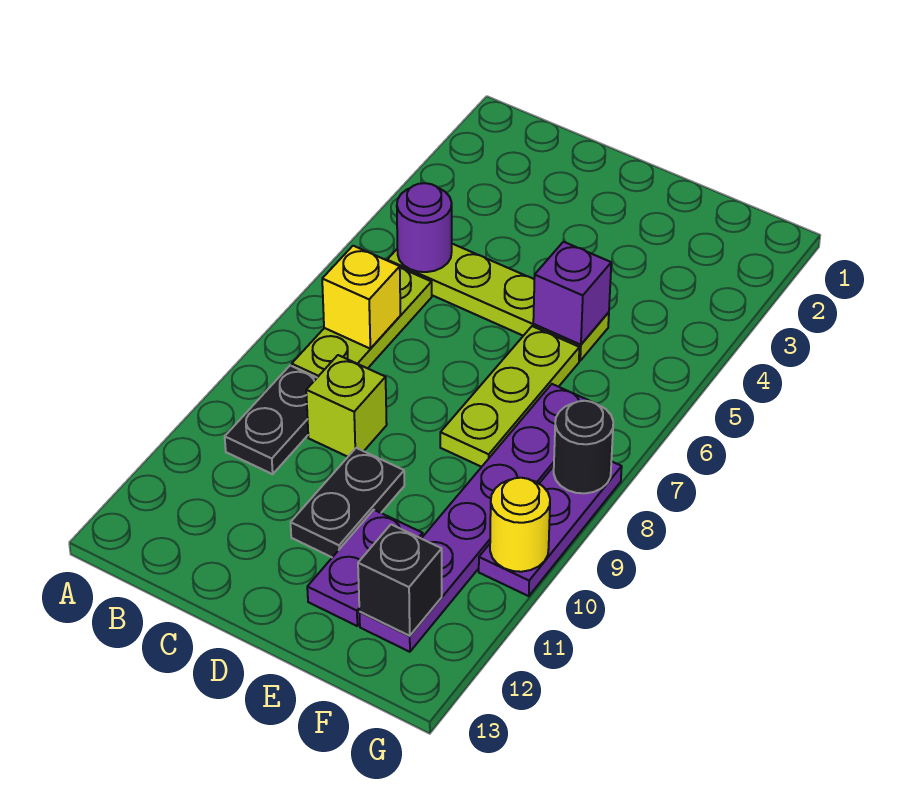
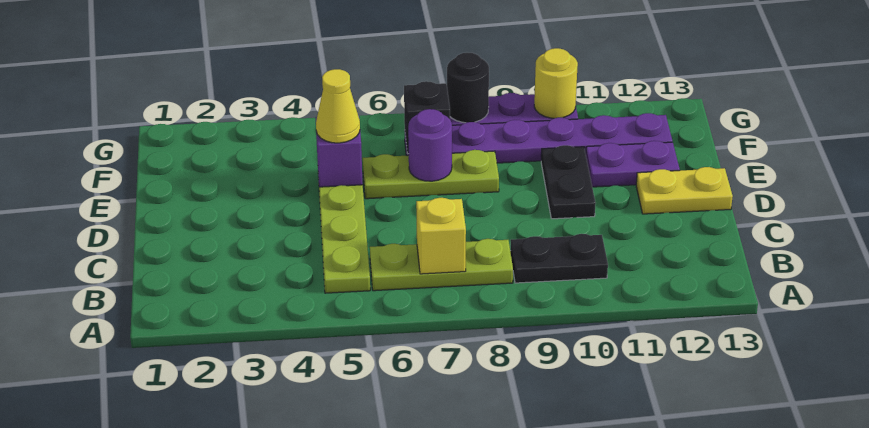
purple round brick B5 level 2 -> purple round brick E7 level 2
lime brick C9 level 1 -> none
black plate D10:D11 level 1 -> black plate D10:E10 level 1
none -> yellow plate D12:D13 level 1
none -> yellow cone E5 level 3
black brick F12 level 2 -> black brick F7 level 2

